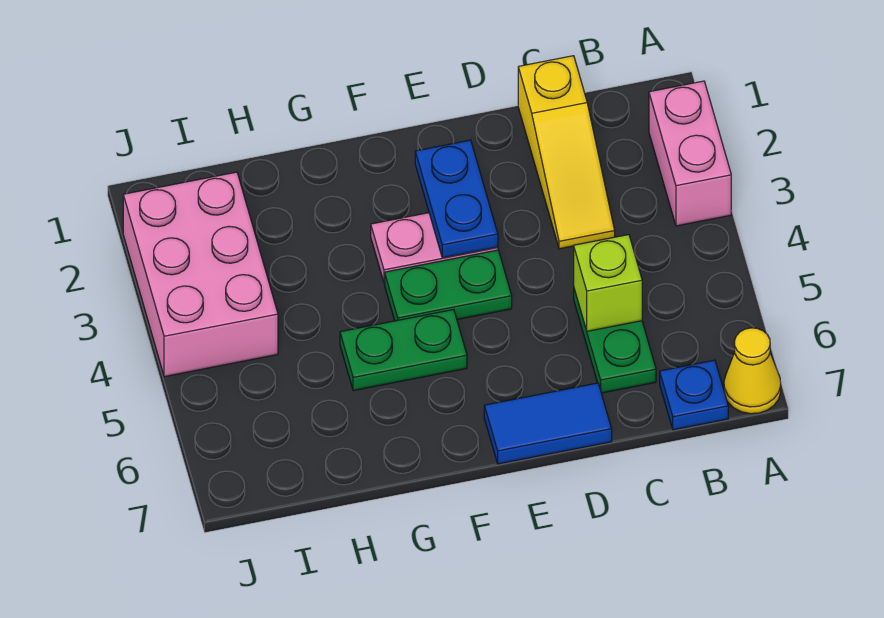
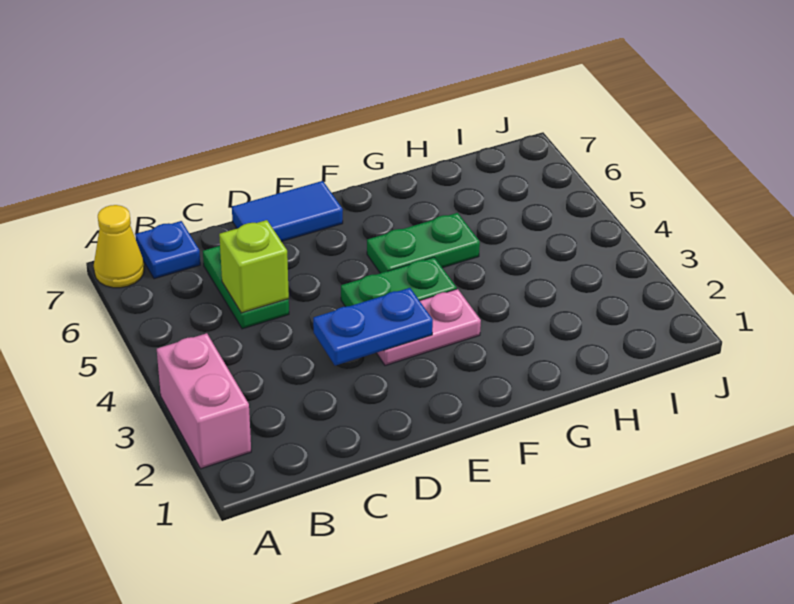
yellow slope C1:C3 level 1 top 1 -> none
blue plate E2:E3 level 2 -> blue plate D3:E3 level 2
pink brick I2:J4 level 1 -> none

